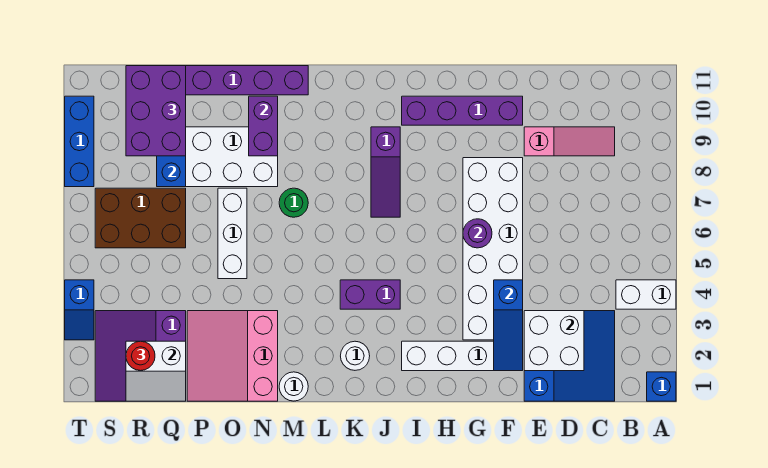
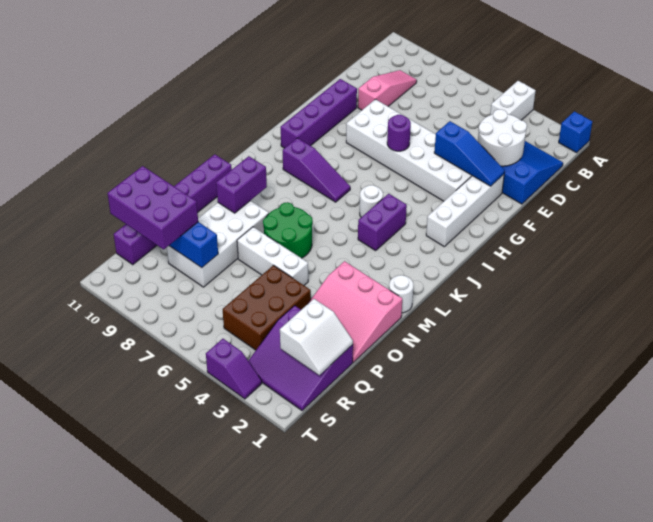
white brick D2:E3 level 2 -> white round brick D2:E3 level 2
white round brick K2 level 1 -> white round brick J5 level 1
green round brick M7 level 1 -> green round brick M6:N7 level 1
purple brick N9:N10 level 2 -> purple brick M9:N9 level 2
brown brick Q6:S7 level 1 -> brown brick P4:R5 level 1
red round brick R2 level 3 -> none
blue slope T3:T4 level 1 top 4 -> purple slope T3:T4 level 1 top 4
blue brick T8:T10 level 1 -> none

